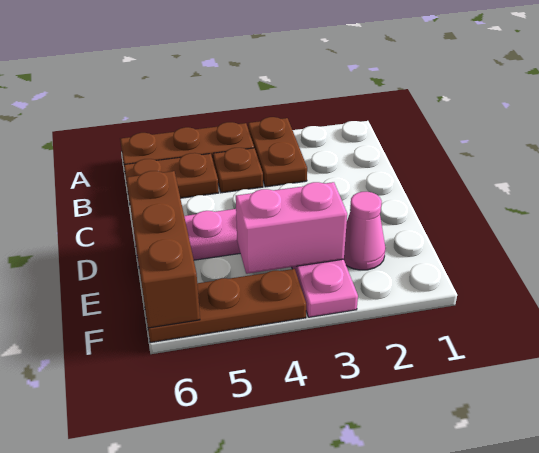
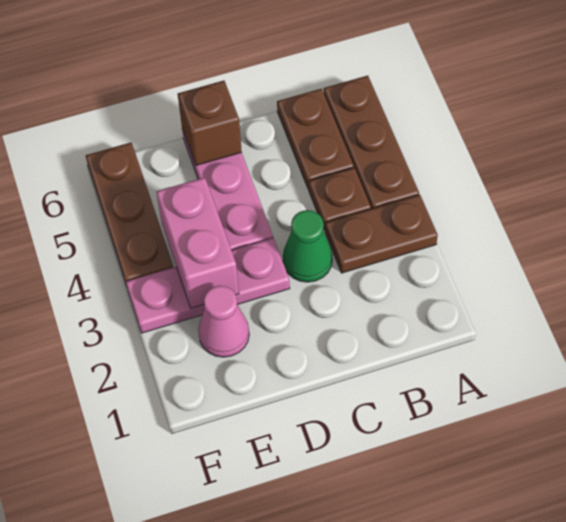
none -> green cone C3 level 1
brown brick D6:F6 level 2 -> brown brick D6 level 2

